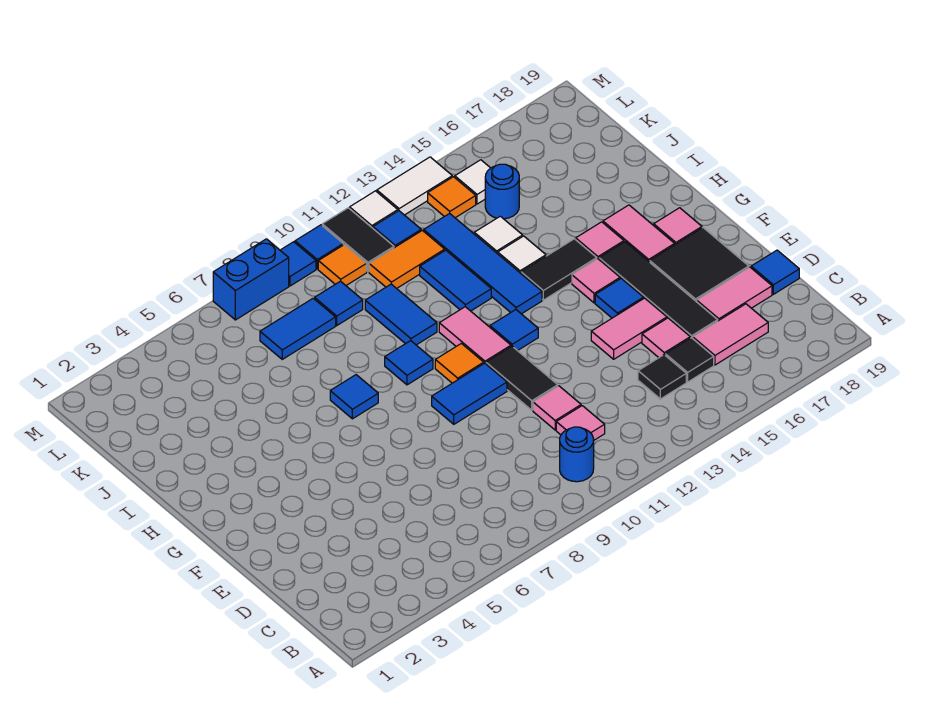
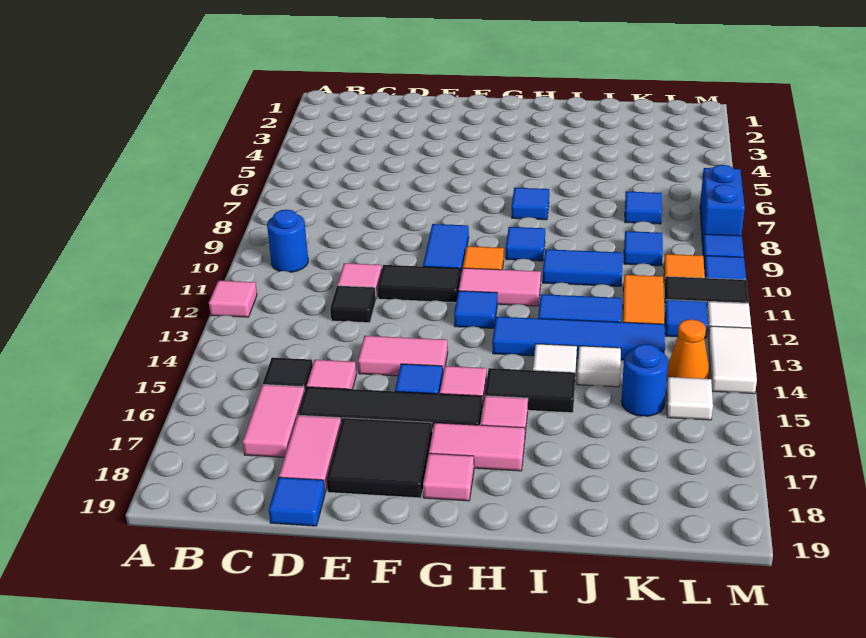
pink tile C11 level 1 -> pink tile A12 level 1
black tile C14 level 1 -> black tile D12 level 1
pink tile E14:E15 level 1 -> pink tile E14:F14 level 1
black tile H14:H15 level 1 -> black tile H15:I15 level 1
blue tile K7:K8 level 1 -> blue tile K7 level 1
orange tile L14 level 1 -> orange cone L14 level 1

